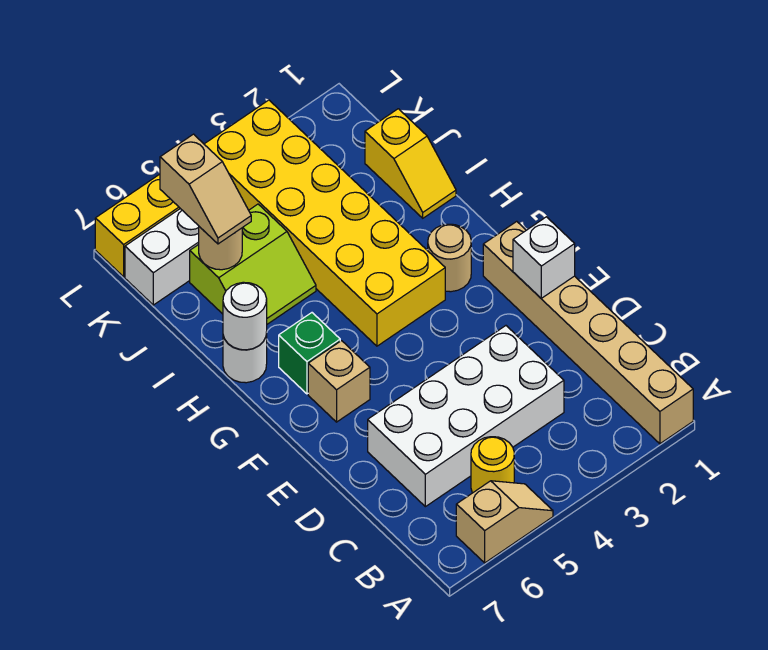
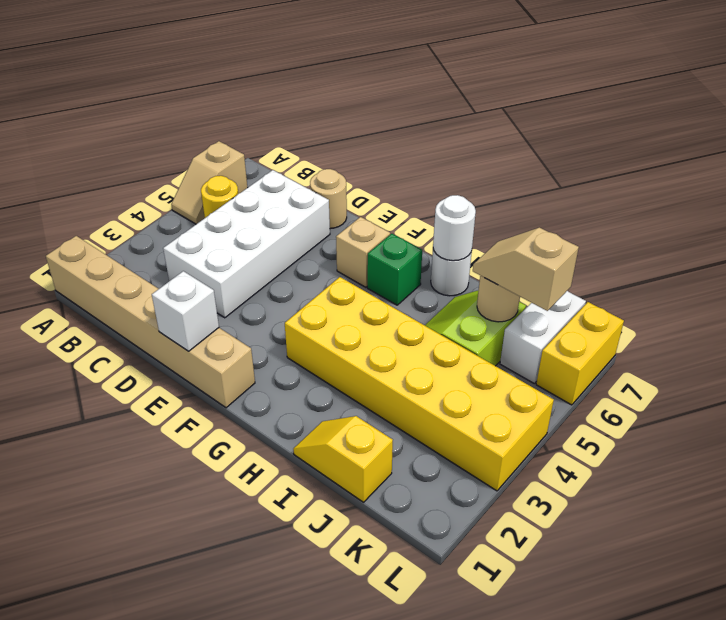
tan round brick G2 level 1 -> tan round brick D7 level 1

